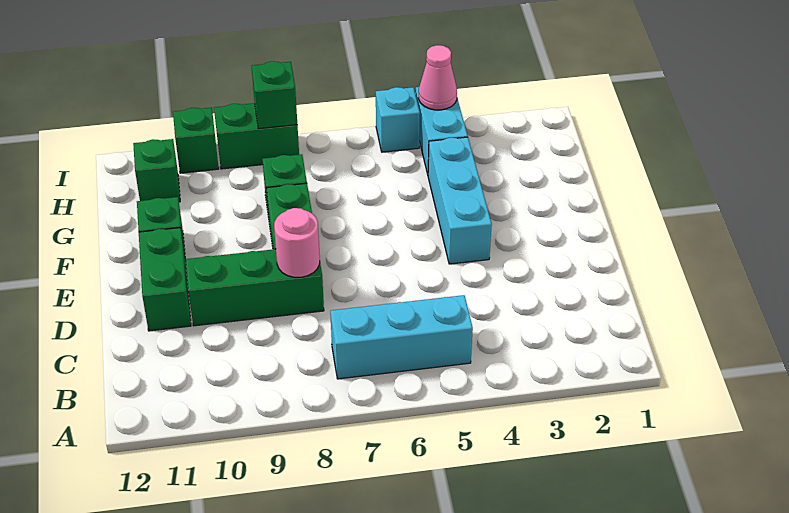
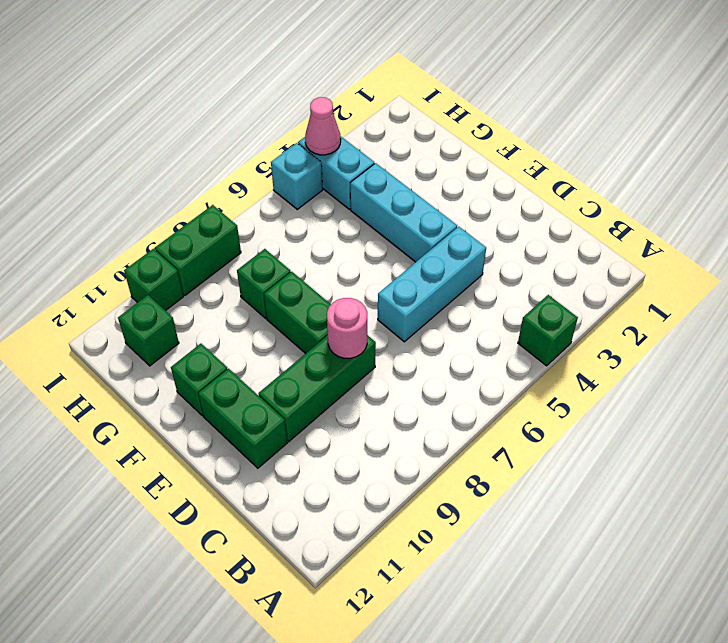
cyan brick B5:B7 level 1 -> cyan brick D4:D6 level 1
green brick I8 level 2 -> green brick A4 level 1

